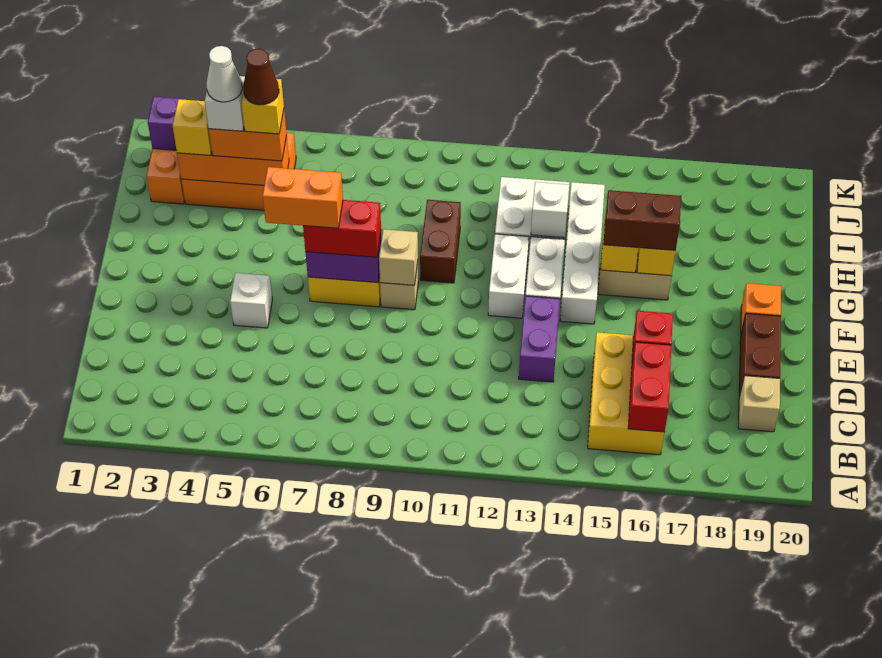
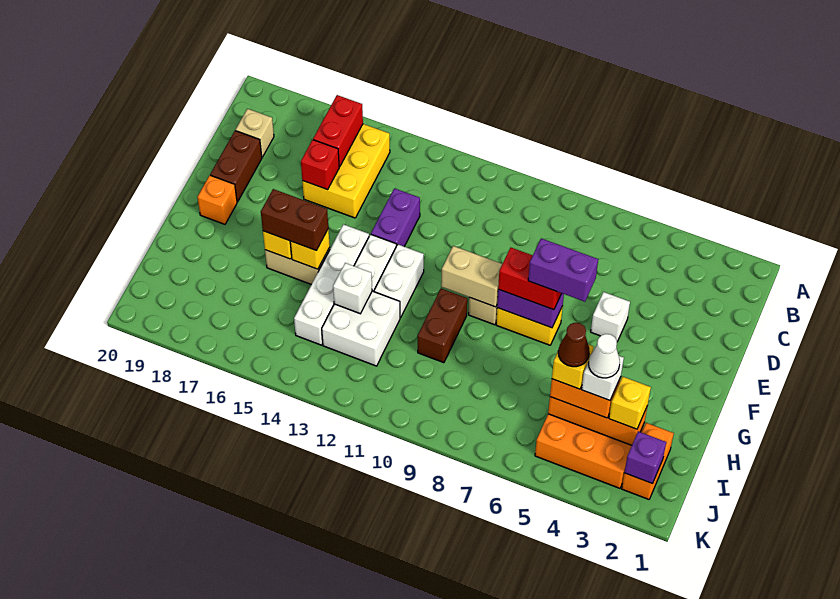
orange brick F6:F7 level 4 -> purple brick F6:F7 level 4
tan brick F9 level 2 -> tan brick F9:F10 level 2

